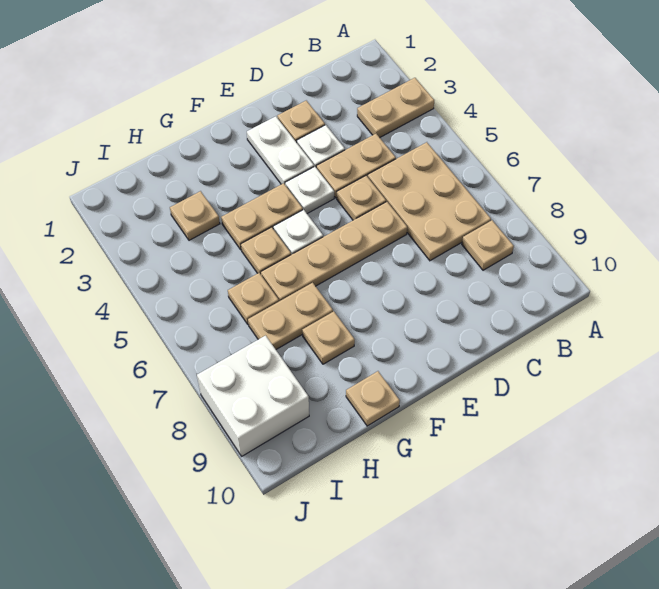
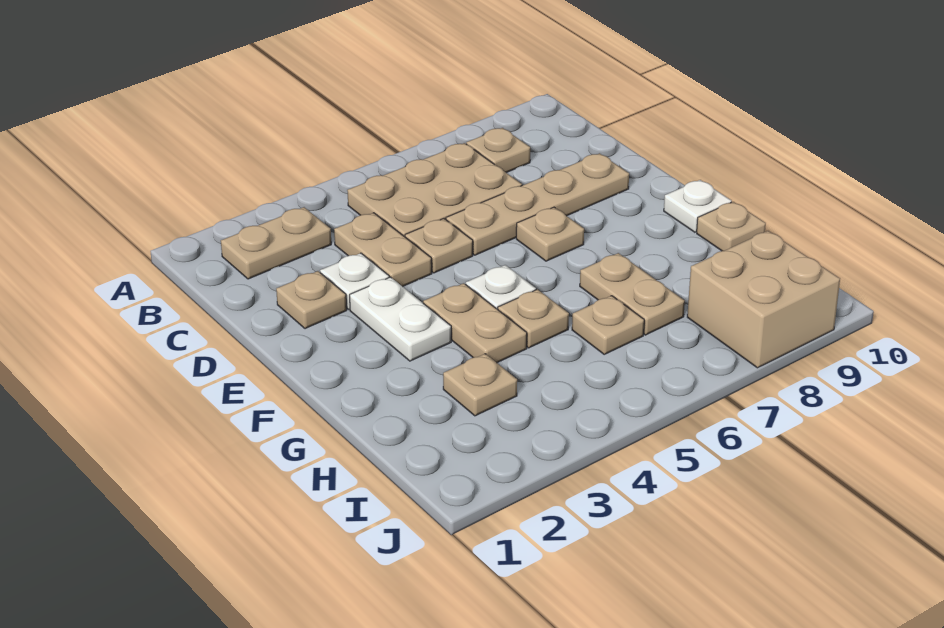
tan plate A3:B3 level 1 -> tan plate B2:B3 level 1
tan plate D6:G6 level 1 -> tan plate D6:D9 level 1
white plate E2:E3 level 1 -> white plate E3:F3 level 1
white plate E4 level 1 -> white plate F10 level 1
tan plate G8 level 1 -> tan plate E7 level 1
white brick I8:J9 level 1 -> tan brick I8:J9 level 1

